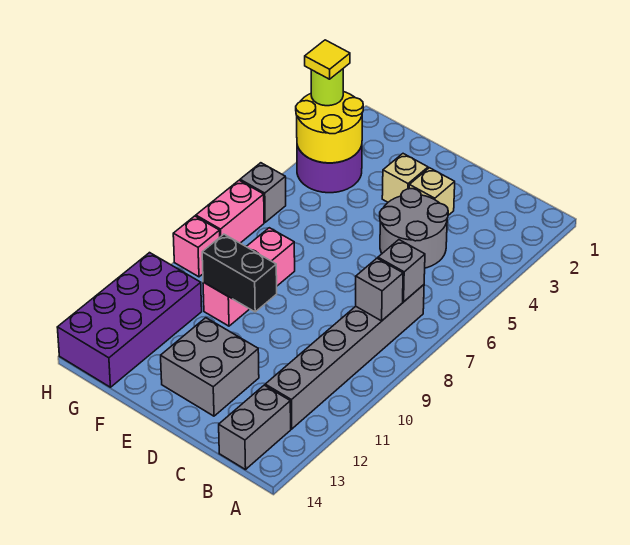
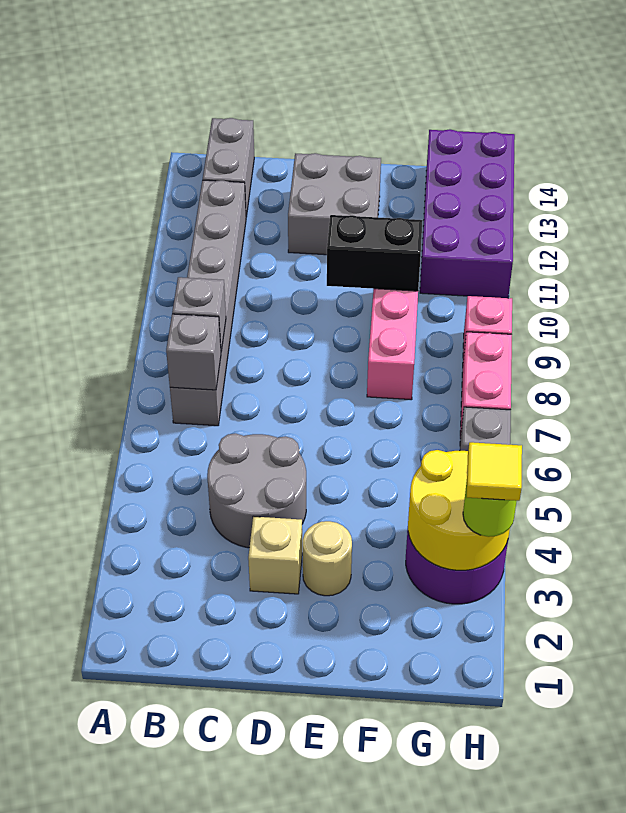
tan brick E3 level 1 -> tan round brick E3 level 1

